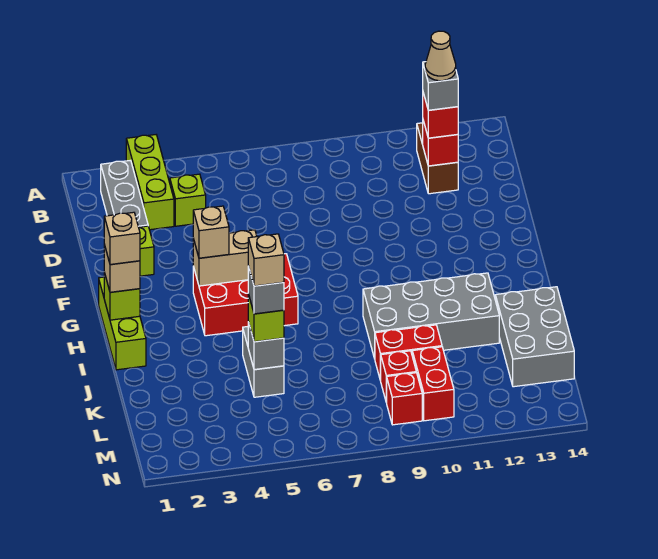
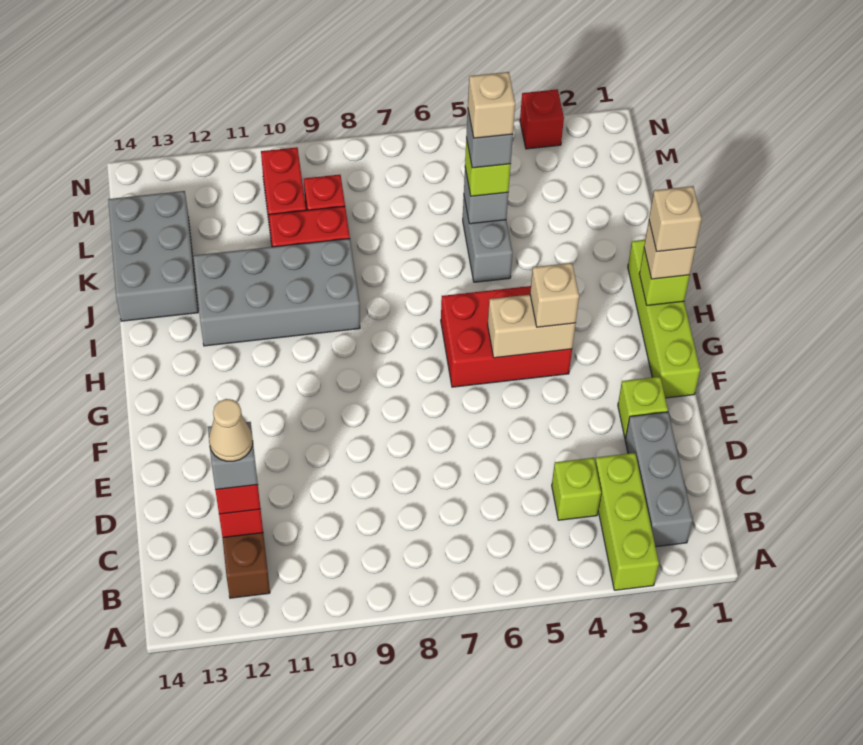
lime brick G1:I1 level 1 -> lime brick F1:I1 level 1
red brick M9 level 1 -> red brick N3 level 1

